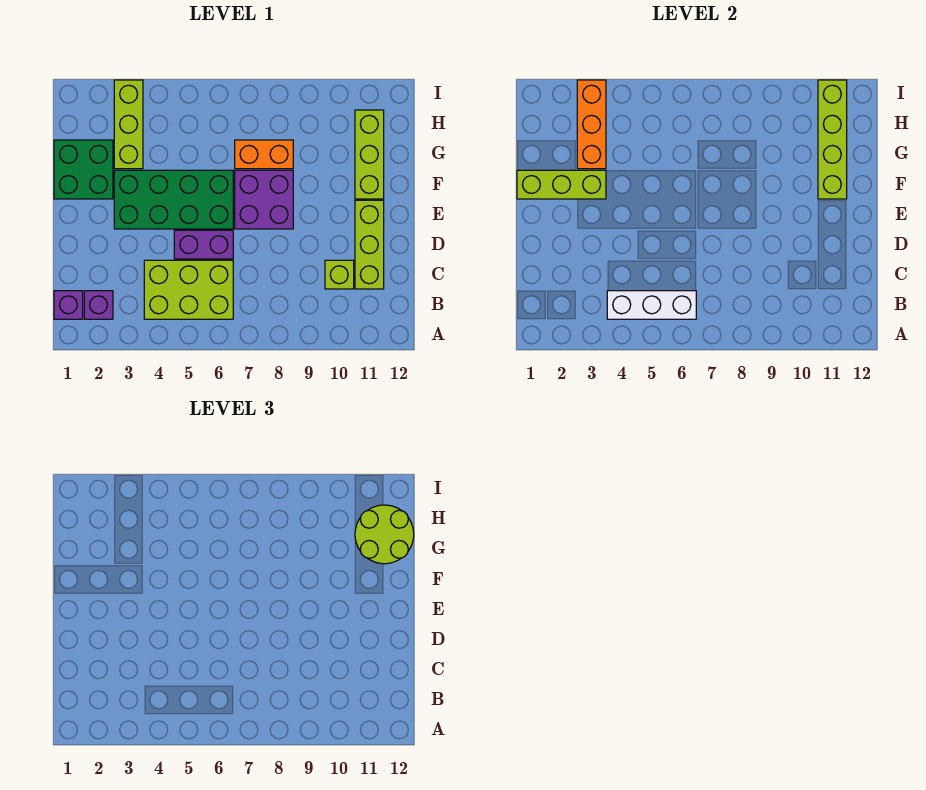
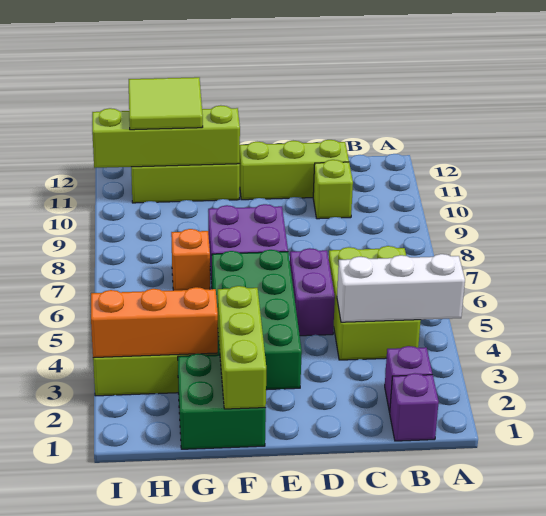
white brick B4:B6 level 2 -> white brick A4:C4 level 2
orange brick G7:G8 level 1 -> orange brick G7 level 1
lime round brick G11:H12 level 3 -> lime tile G11:H12 level 3

